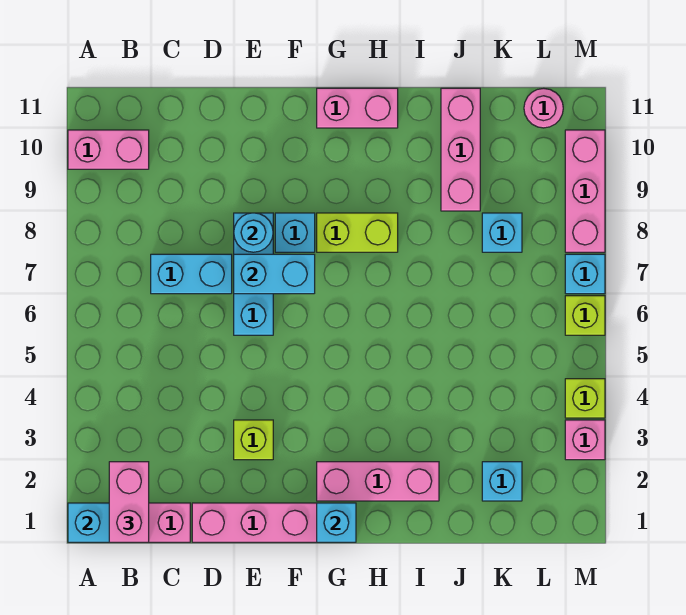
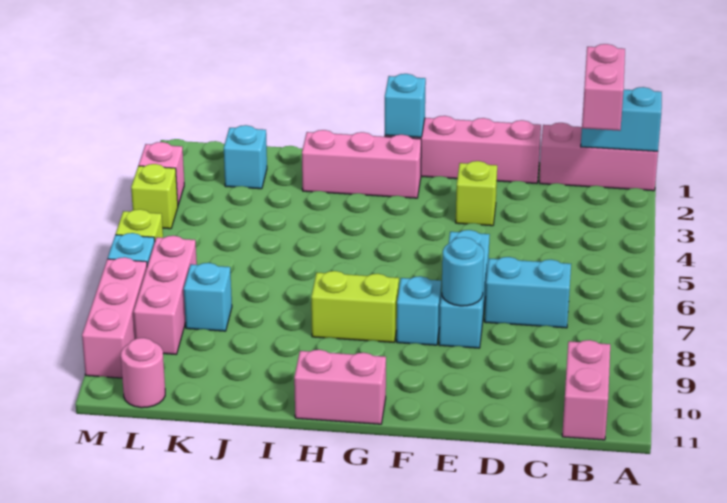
pink brick A10:B10 level 1 -> pink brick B10:B11 level 1
cyan brick E7:F7 level 2 -> none
pink brick J9:J11 level 1 -> pink brick L7:L9 level 1

